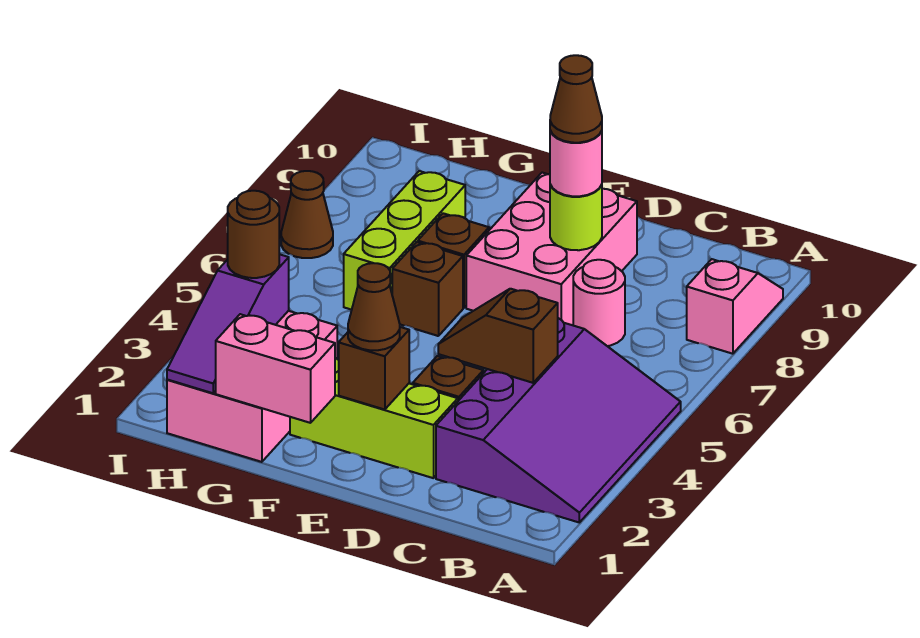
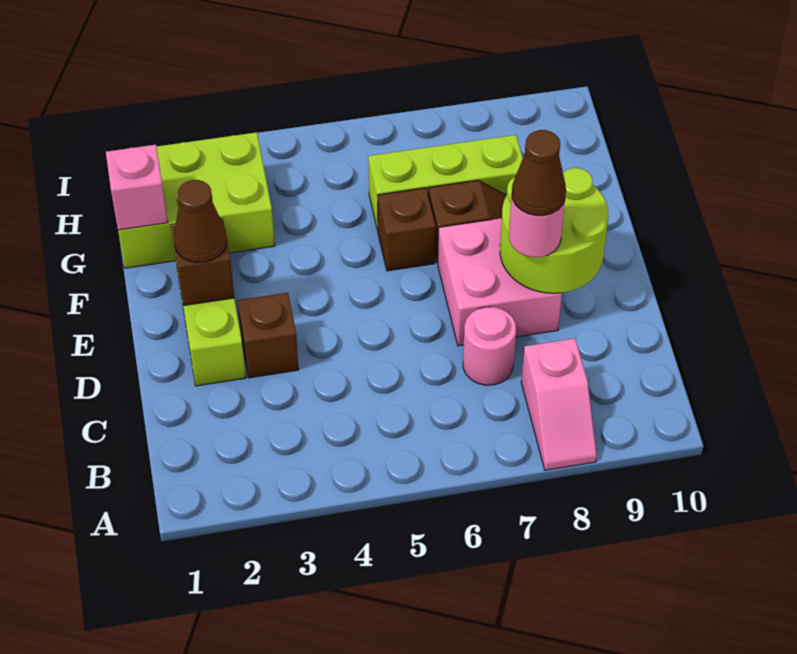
purple slope A2:C5 level 1 top C -> none
pink slope A8:A9 level 1 top 8 -> pink slope A8:B8 level 1 top B
brown slope C4:D4 level 2 top C -> none
pink brick D7:E9 level 1 -> pink brick D7:E8 level 1
lime round brick D8 level 2 -> lime round brick D8:E9 level 2
pink brick F1:G1 level 2 -> pink brick G1 level 2
pink brick G1:H3 level 1 -> lime brick G1:H3 level 1
purple slope H1:H3 level 2 top 3 -> none
brown round brick H3 level 3 -> none
brown cone I7 level 1 -> none

